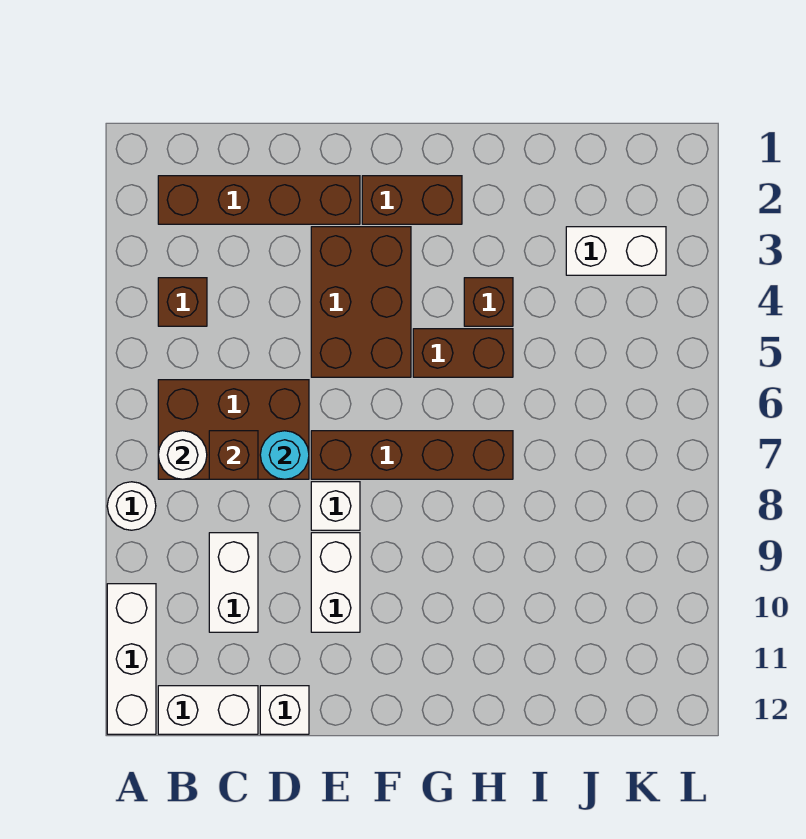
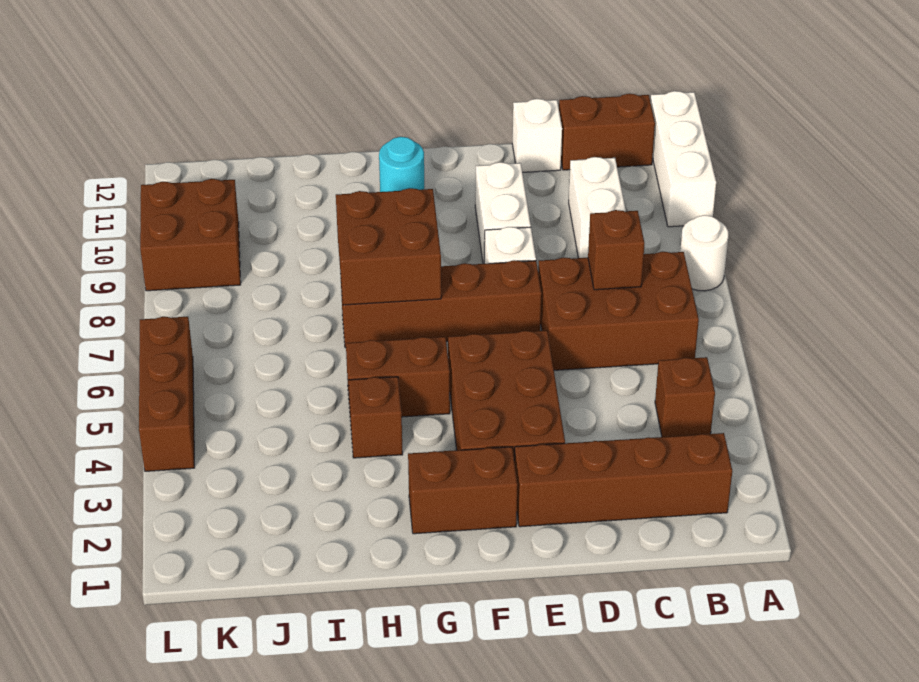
white round brick B7 level 2 -> none
white brick B12:C12 level 1 -> brown brick B12:C12 level 1
cyan round brick D7 level 2 -> cyan round brick G11 level 1
none -> brown brick G7:H8 level 2
white brick J3:K3 level 1 -> none
none -> brown brick K9:L10 level 1
none -> brown brick L4:L6 level 1

